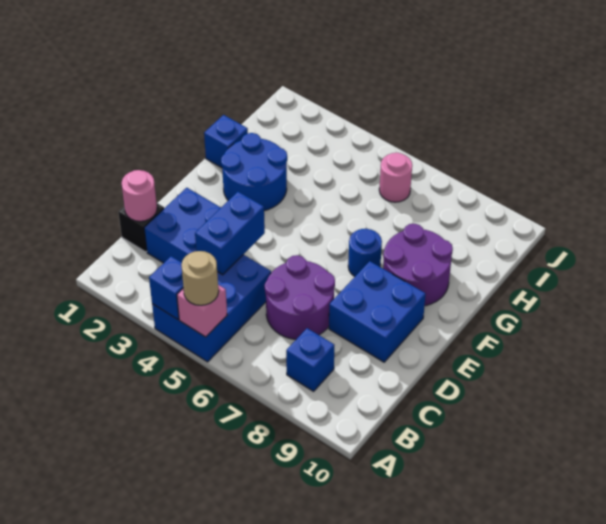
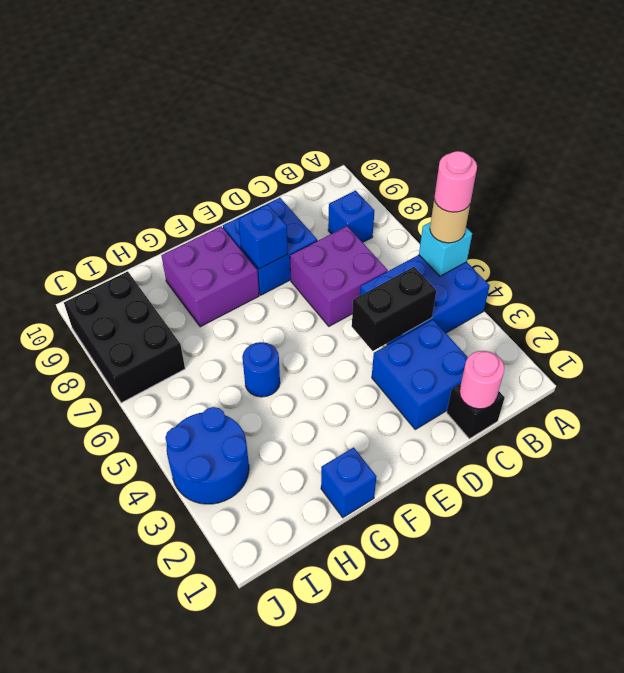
blue brick A4 level 2 -> blue brick E8 level 2
pink brick A5 level 2 -> cyan brick A5 level 2
blue brick C4:D4 level 2 -> black brick C4:D4 level 2
purple round brick C6:D7 level 1 -> purple brick C6:D7 level 1
blue round brick F2:G3 level 1 -> blue round brick I3:J4 level 1
blue round brick F7 level 1 -> blue round brick G5 level 1
purple round brick F8:G9 level 1 -> purple brick F8:G9 level 1
pink round brick I6 level 1 -> pink round brick A5 level 4
none -> black brick I7:J9 level 1

